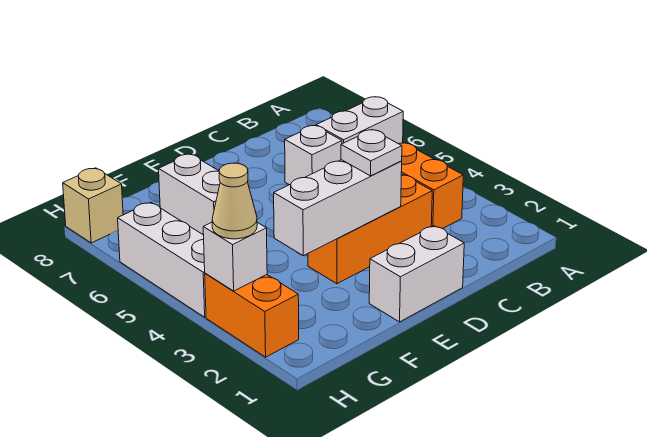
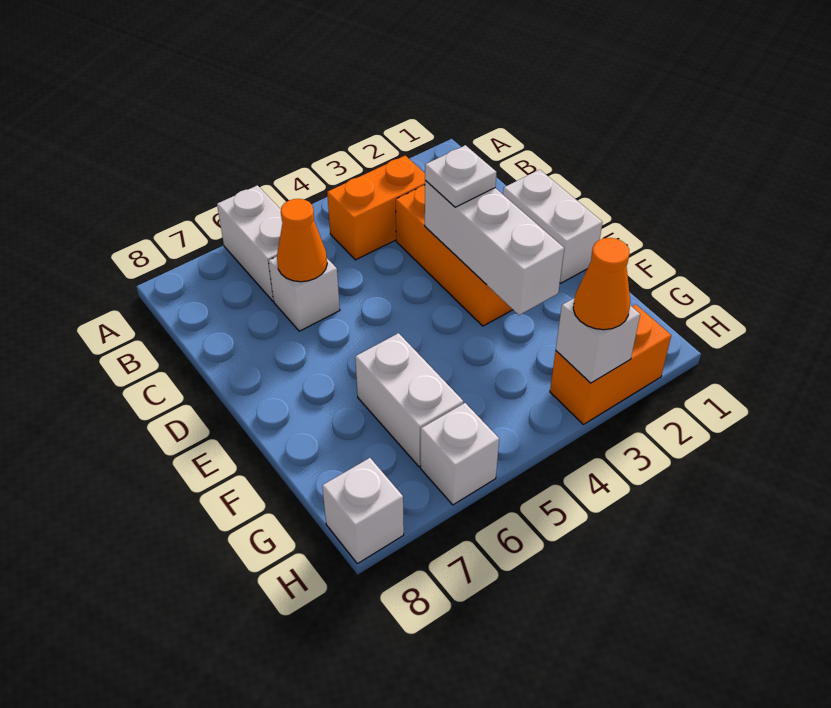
none -> orange cone C6 level 2
white brick F6:F7 level 1 -> white brick F6:G6 level 1
tan cone H3 level 3 -> orange cone H3 level 3
white brick H4:H6 level 1 -> white brick H6 level 1
tan brick H8 level 1 -> white brick H8 level 1

